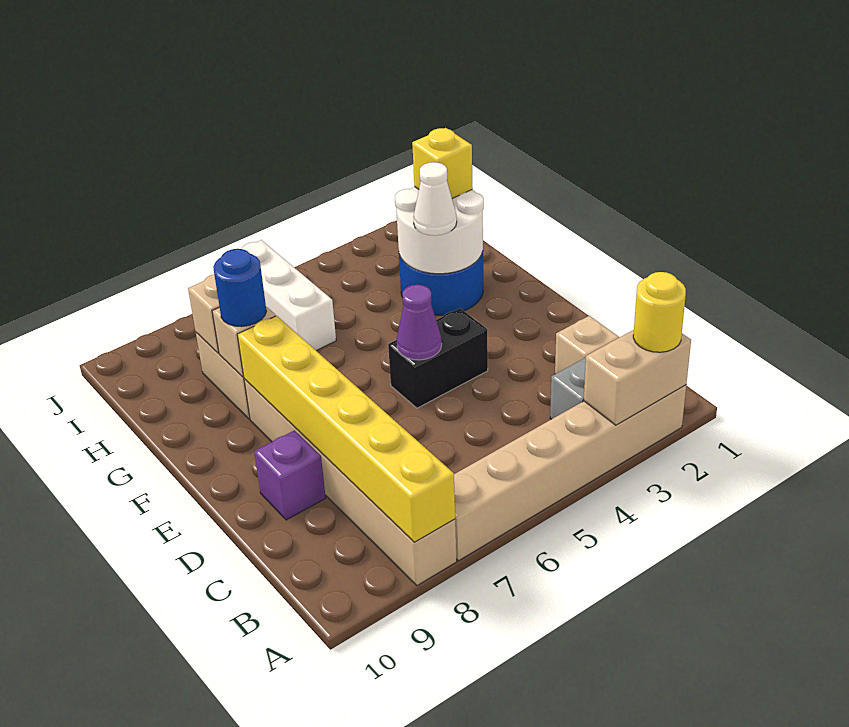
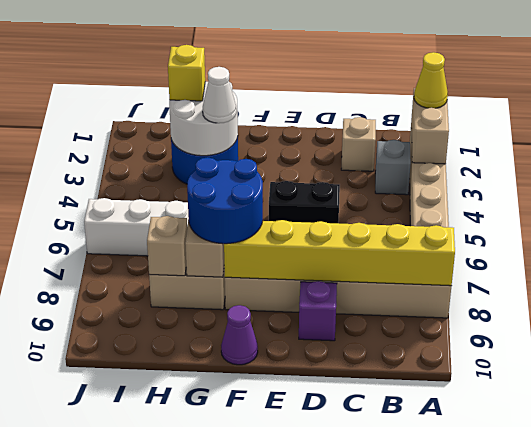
yellow round brick A2 level 3 -> yellow cone A2 level 3
black brick E4:E5 level 1 -> black brick D5:E5 level 1
purple cone E5 level 2 -> purple cone F10 level 1
blue round brick G8 level 3 -> blue round brick F7:G8 level 3

